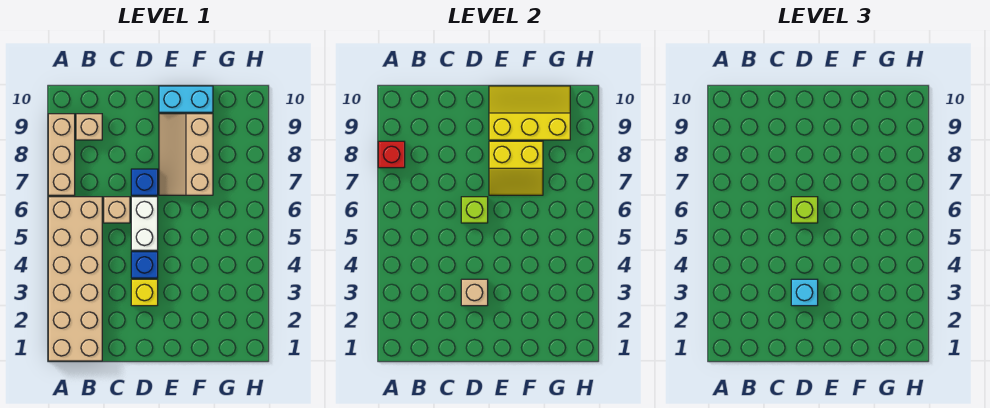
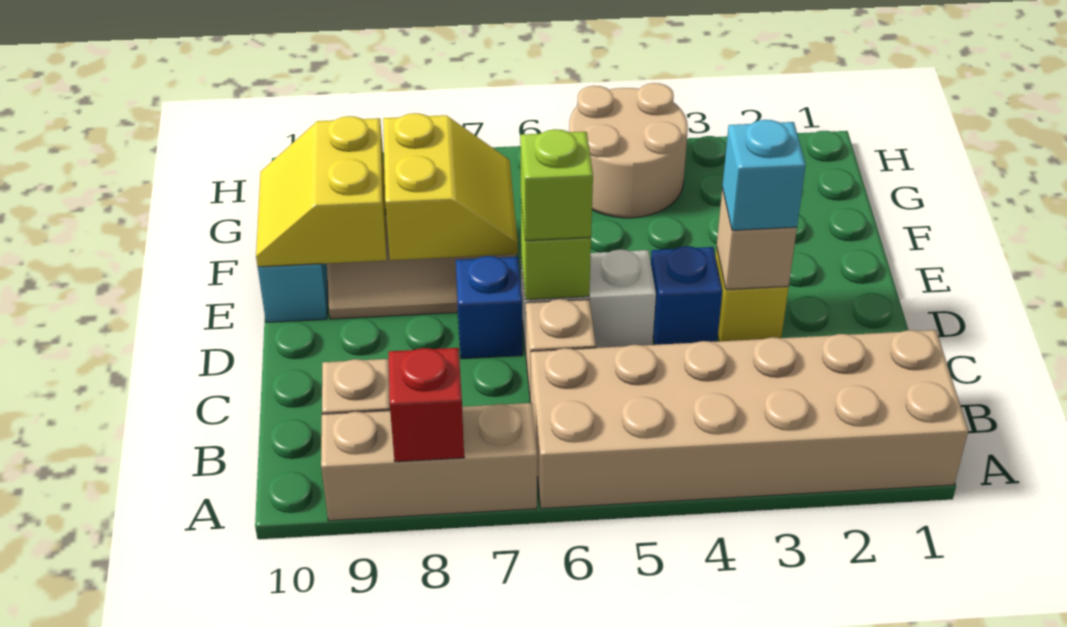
yellow slope E9:G10 level 2 top 9 -> yellow slope E9:F10 level 2 top 9
none -> tan round brick G4:H5 level 1

